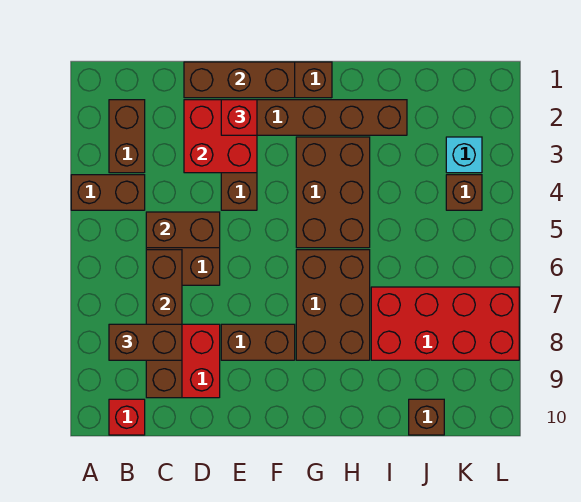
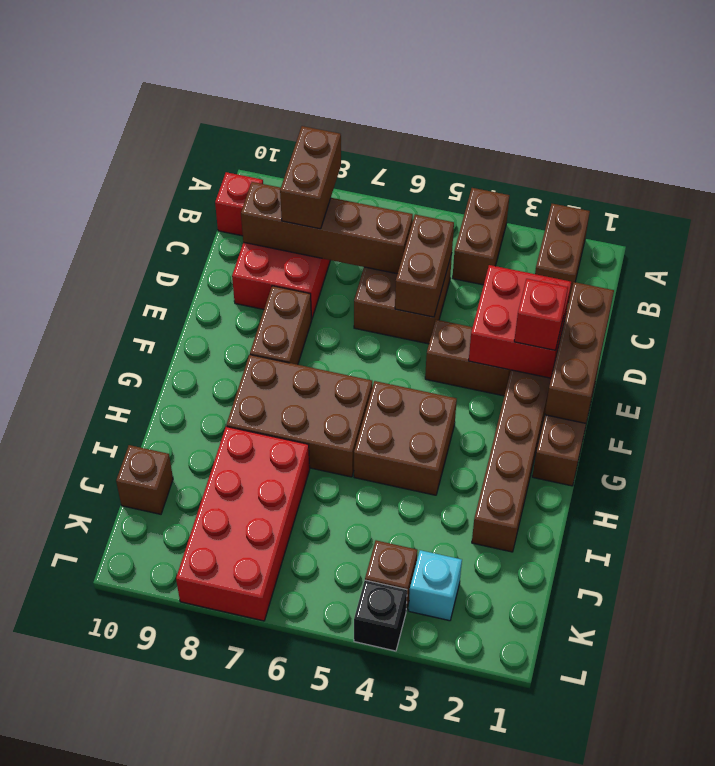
brown brick B2:B3 level 1 -> brown brick A2:B2 level 1
brown brick G3:H5 level 1 -> brown brick G4:H5 level 1
none -> black brick L4 level 1

